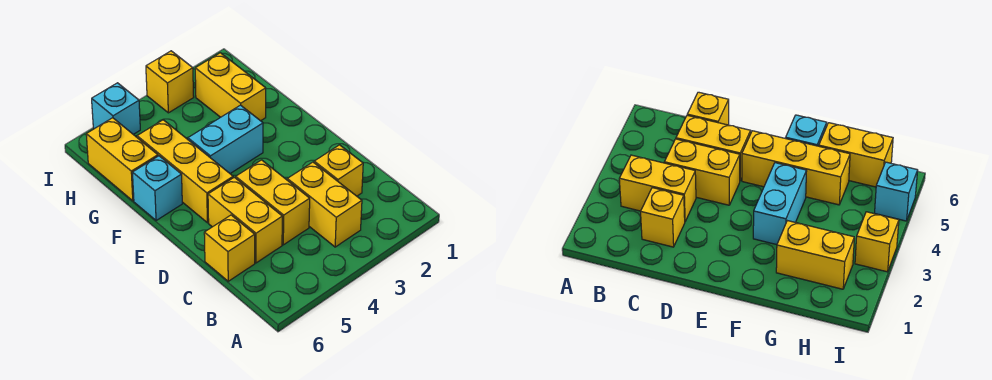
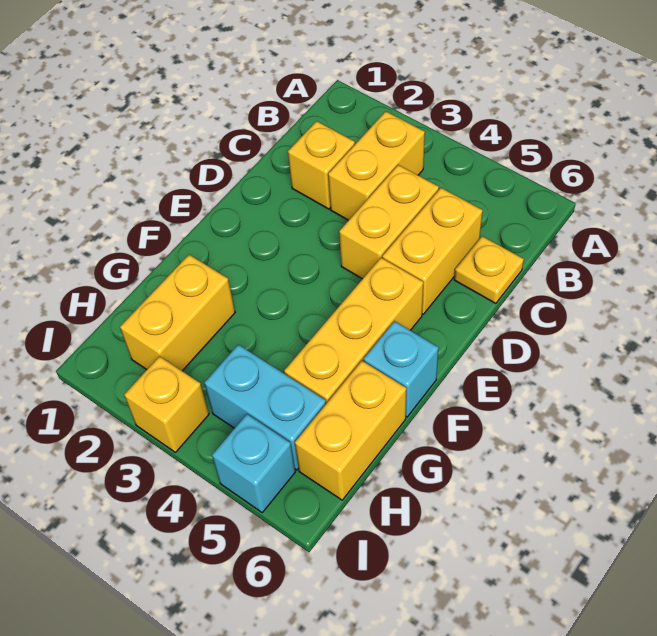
yellow brick C6 level 1 -> yellow plate C6 level 1
cyan brick F3:F4 level 1 -> cyan brick H4:H5 level 1

